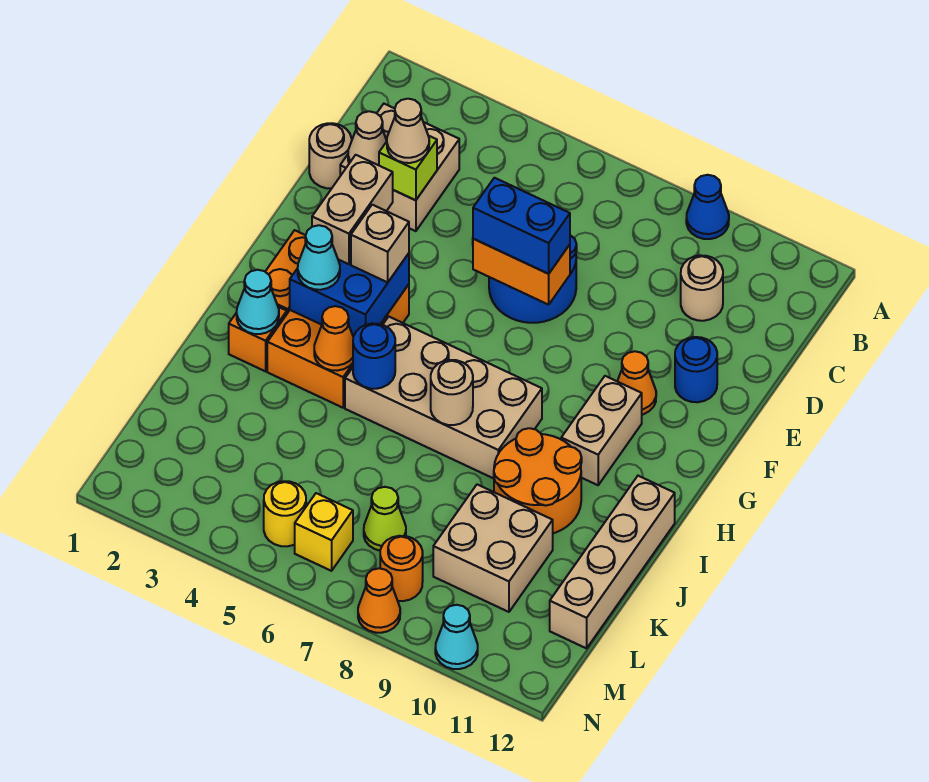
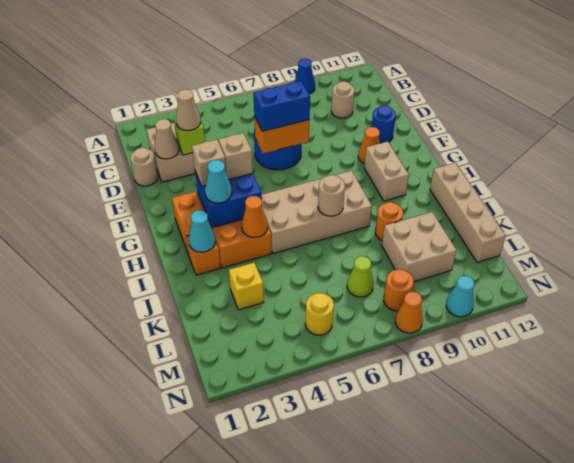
tan brick F3:G3 level 3 -> tan brick G3 level 3
blue round brick I5 level 2 -> none
orange round brick I9:J10 level 1 -> orange round brick J9 level 1
yellow brick M6 level 1 -> yellow brick K3 level 1

